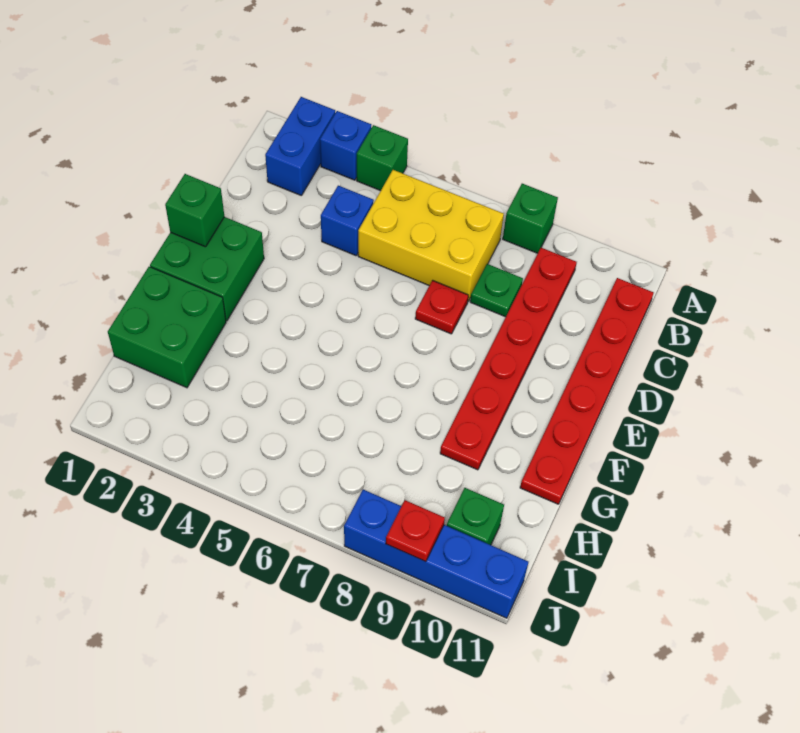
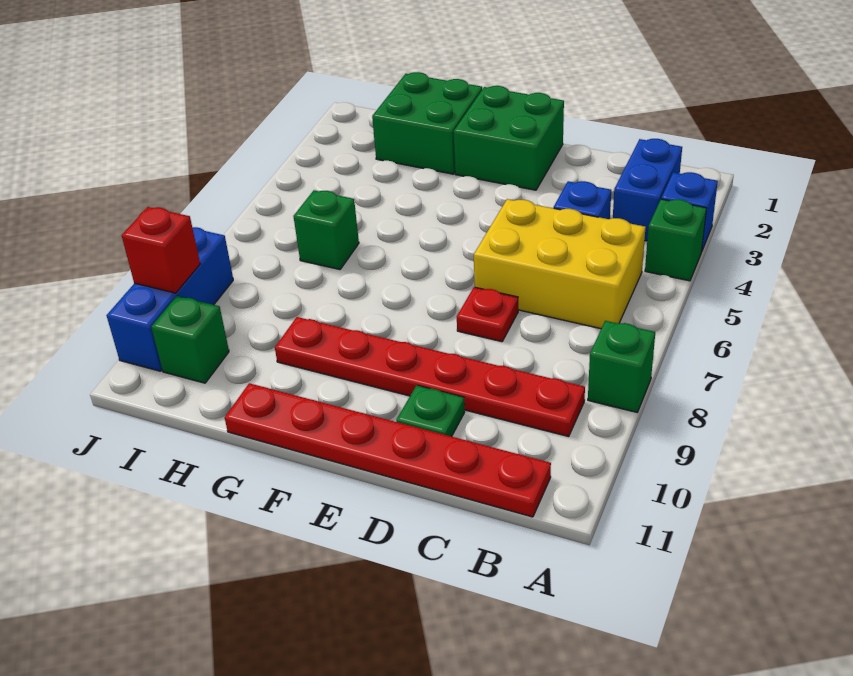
blue brick A2:B2 level 1 -> blue brick B2:B3 level 1
yellow brick B5:C7 level 1 -> yellow brick B5:D6 level 1
green plate C8 level 1 -> green plate D10 level 1
green brick E1 level 2 -> green brick H6 level 1
blue brick J8:J11 level 1 -> blue brick J8:J10 level 1
red plate J9 level 2 -> red brick J9 level 2

